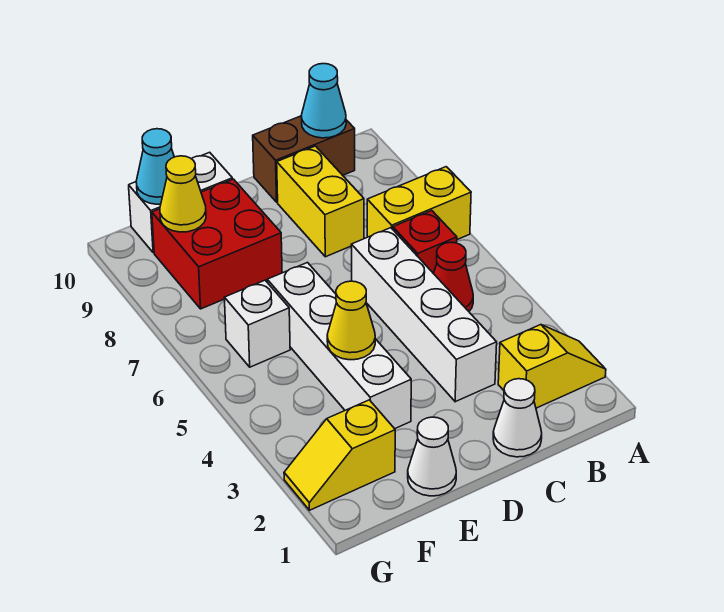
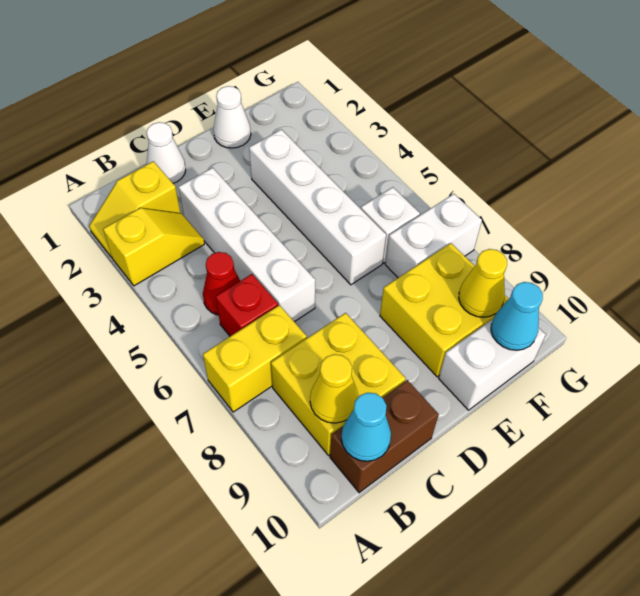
yellow brick C8:C9 level 1 -> yellow brick B8:C9 level 1
yellow cone E4 level 2 -> yellow cone B9 level 2
red brick E8:F9 level 1 -> yellow brick E8:F9 level 1
yellow slope F2:G2 level 1 top F -> yellow slope A3:B3 level 1 top A
none -> white brick F7:G7 level 1

